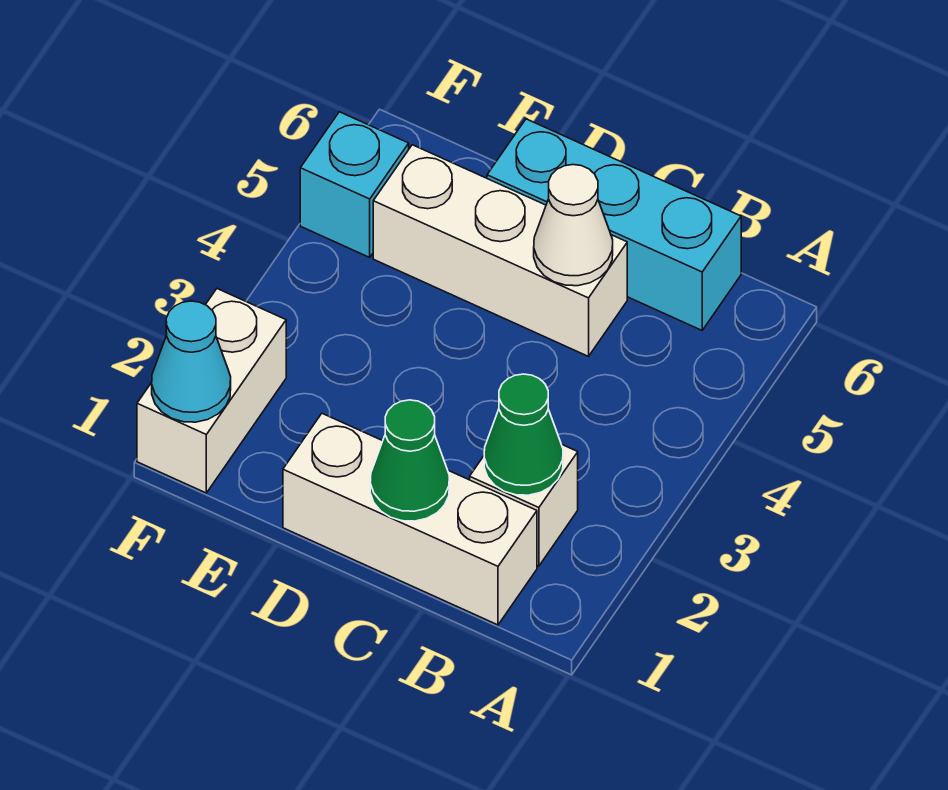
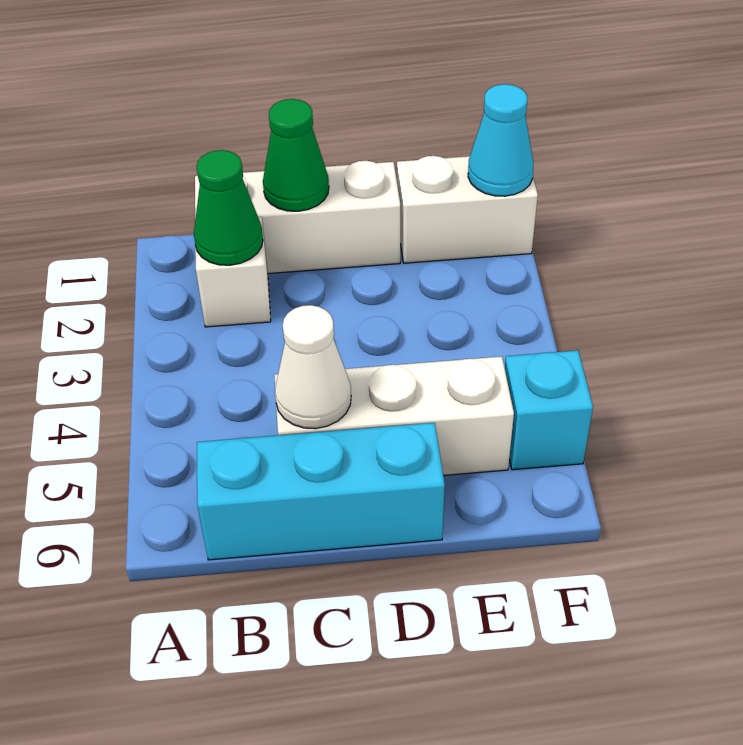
white brick F1:F2 level 1 -> white brick E1:F1 level 1

